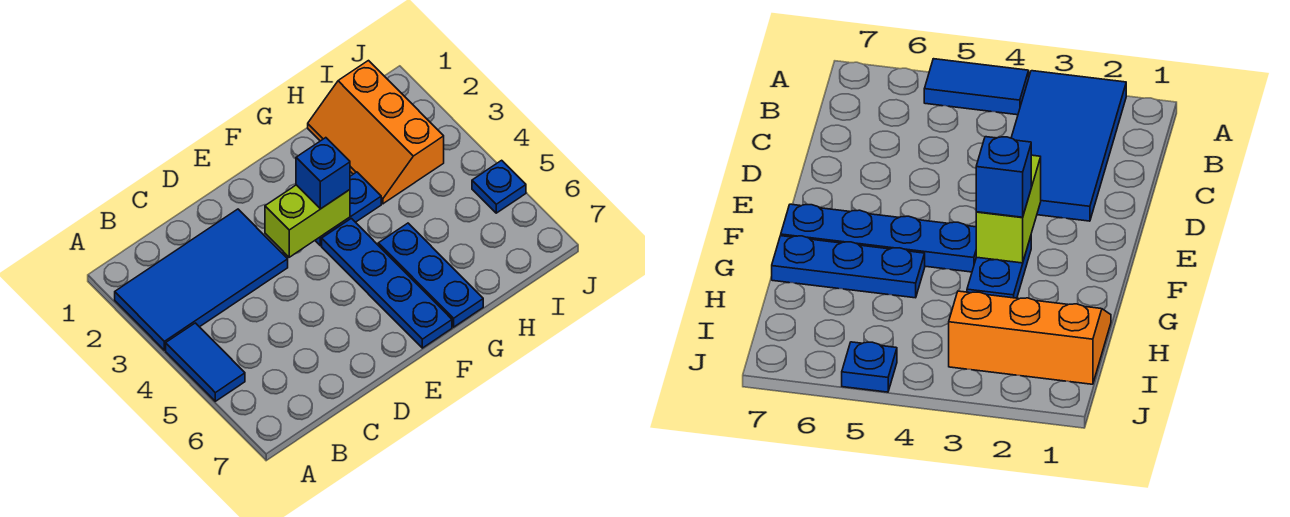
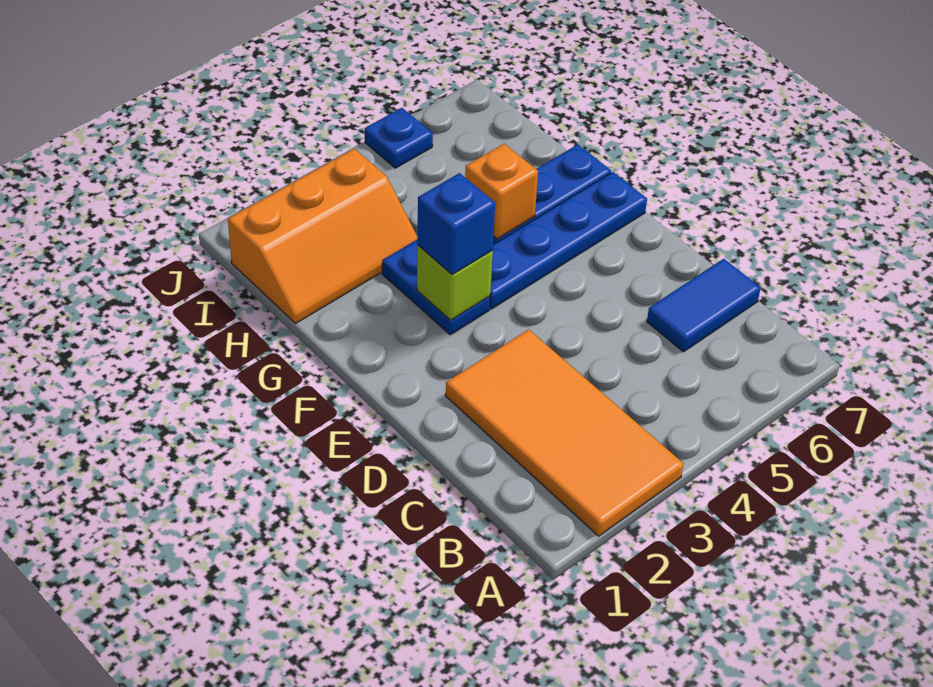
blue tile A2:D3 level 1 -> orange tile A2:D3 level 1
blue tile A4:A5 level 1 -> blue tile C6:C7 level 1
lime brick E3:F3 level 2 -> lime brick F3 level 2
none -> orange brick G5 level 2

